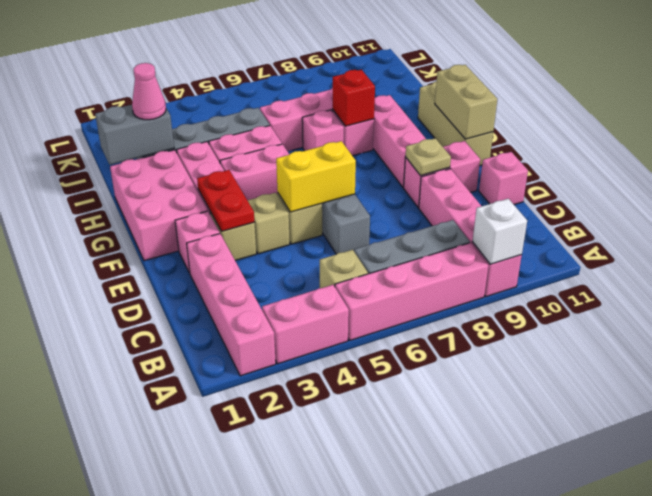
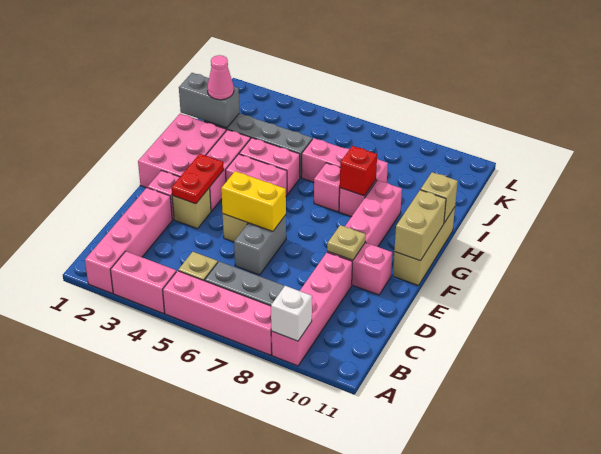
pink brick D11 level 1 -> none
tan brick E4 level 1 -> tan brick H11 level 2

